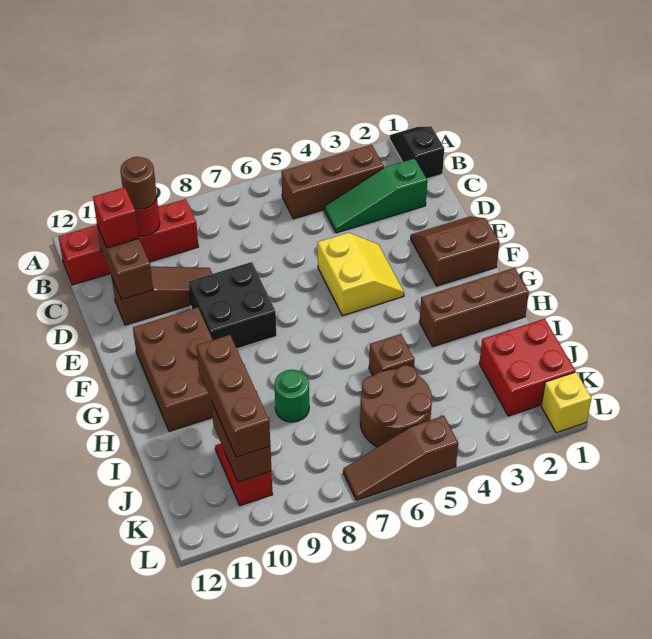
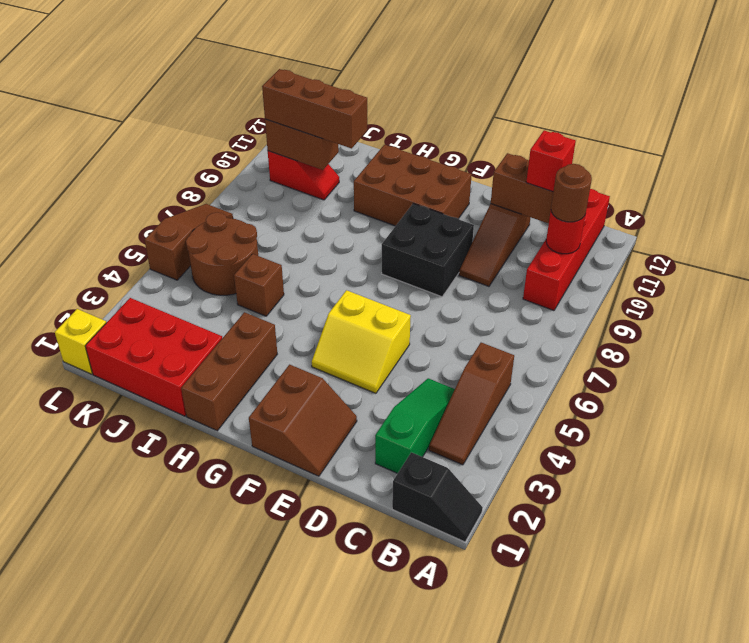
brown brick B3:B5 level 1 -> brown slope B3:B5 level 1 top 5
green round brick I8 level 1 -> none
red brick J1:K2 level 1 -> red brick I1:K2 level 1

